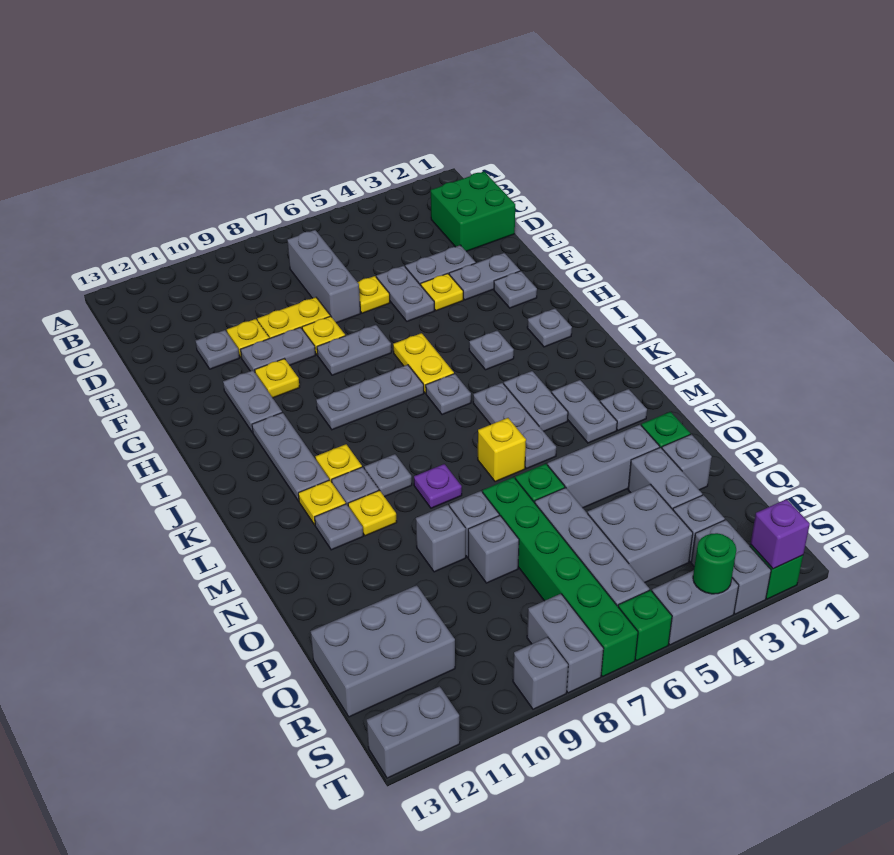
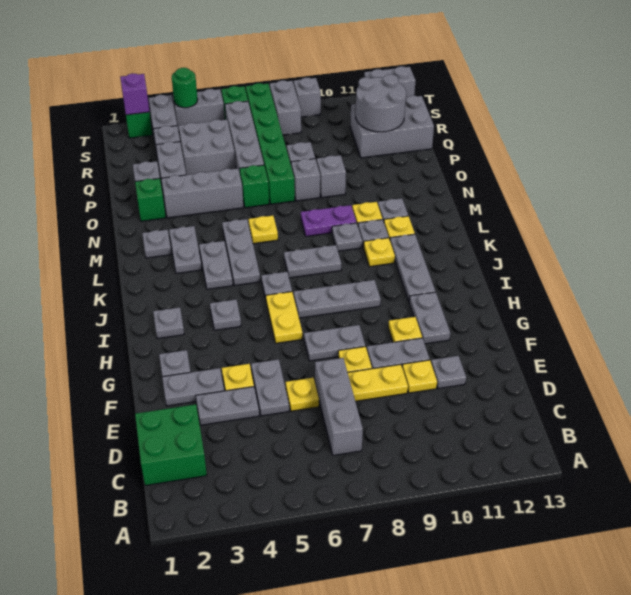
none -> grey plate K7:K8 level 1
yellow brick M6 level 1 -> yellow plate M6 level 1
purple plate M8 level 1 -> purple plate M8:M9 level 1
none -> grey round brick Q11:R12 level 2

